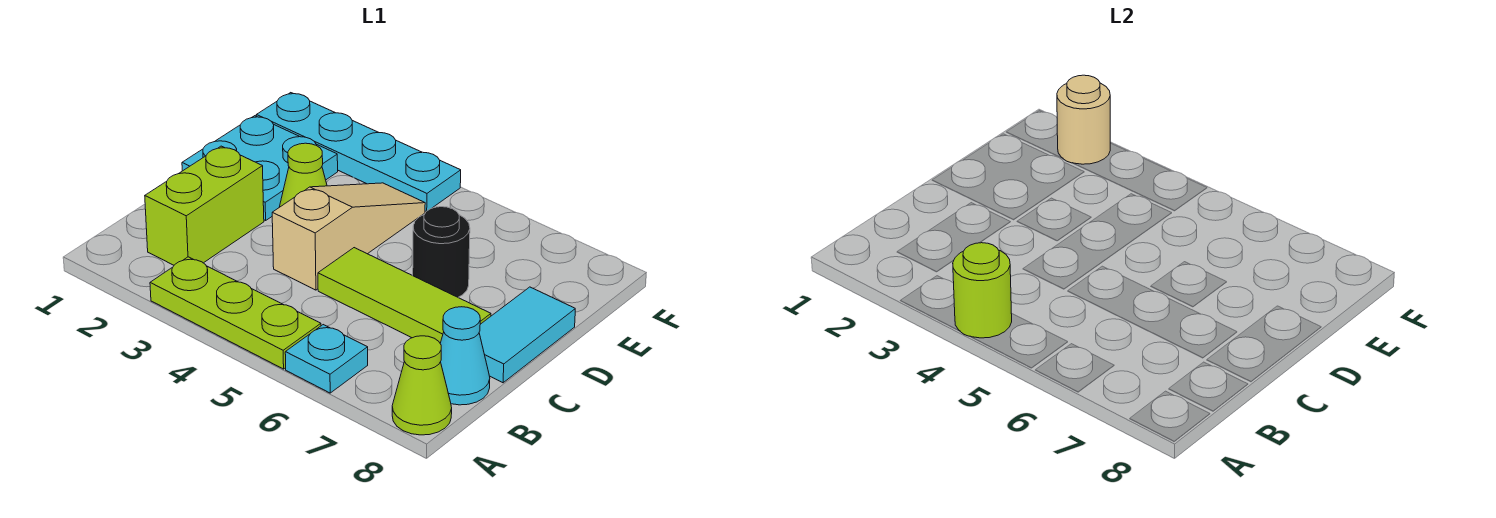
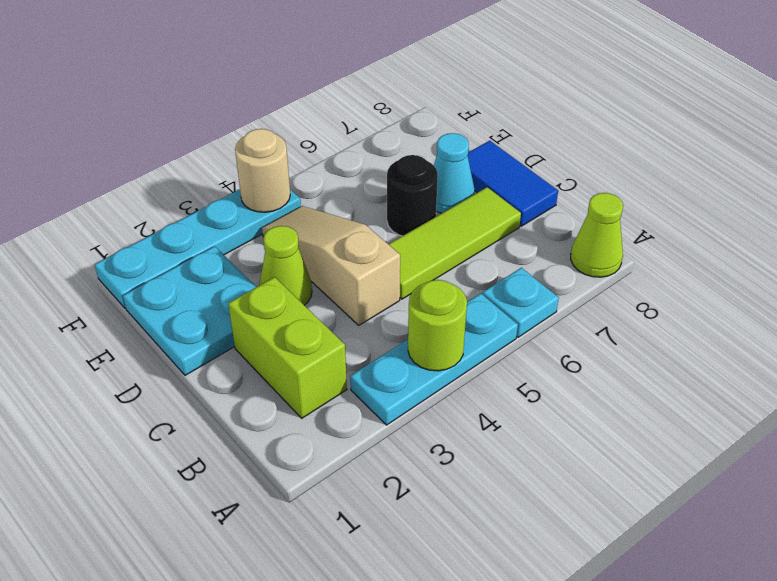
lime plate A3:A5 level 1 -> cyan plate A3:A5 level 1
cyan cone B8 level 1 -> cyan cone D7 level 1
cyan tile C8:D8 level 1 -> blue tile C8:D8 level 1
tan round brick F2 level 2 -> tan round brick F4 level 2

